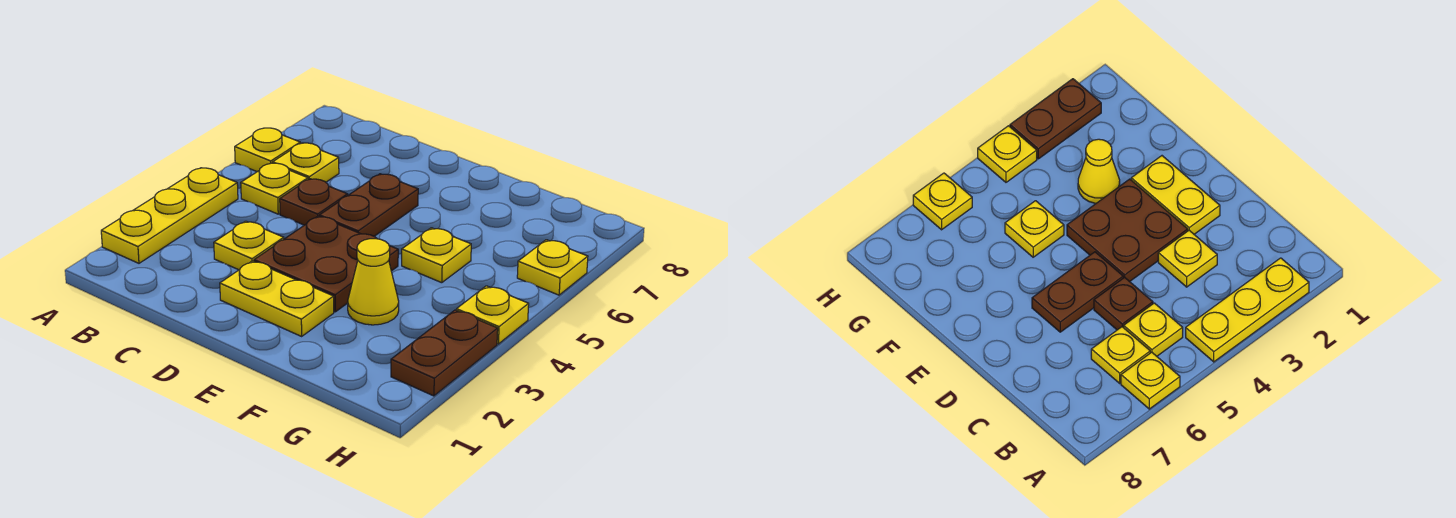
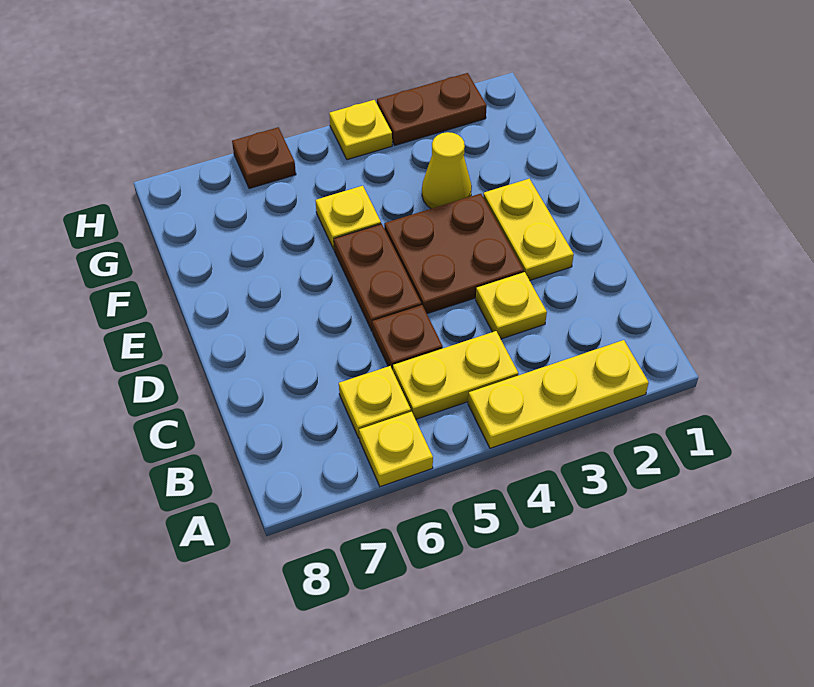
yellow plate B5 level 1 -> yellow plate B4:B5 level 1
brown plate D5:D6 level 1 -> brown plate D5:E5 level 1
yellow plate H6 level 1 -> brown plate H6 level 1

